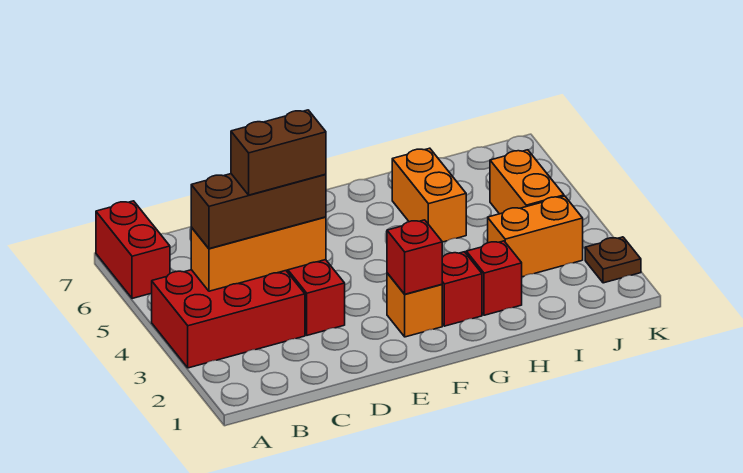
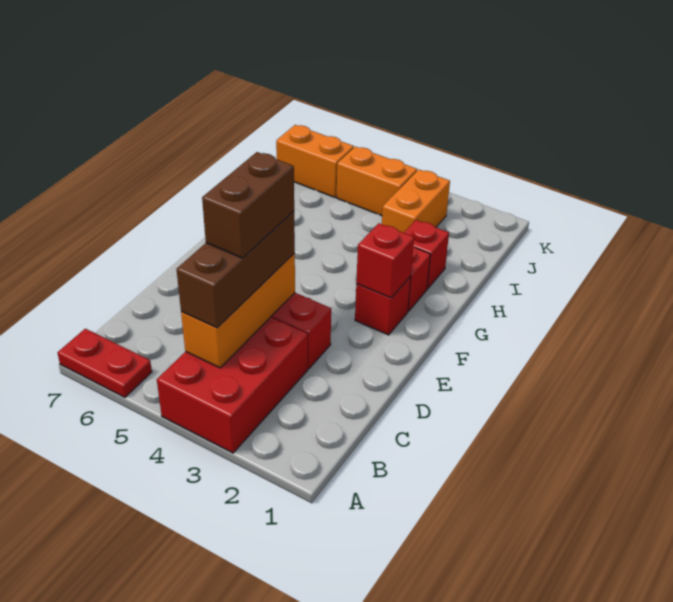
red brick A6:A7 level 1 -> red plate A6:A7 level 1
orange brick F2 level 1 -> red brick F2 level 1
orange brick H5:H6 level 1 -> orange brick J6:J7 level 1
brown plate K2 level 1 -> none

